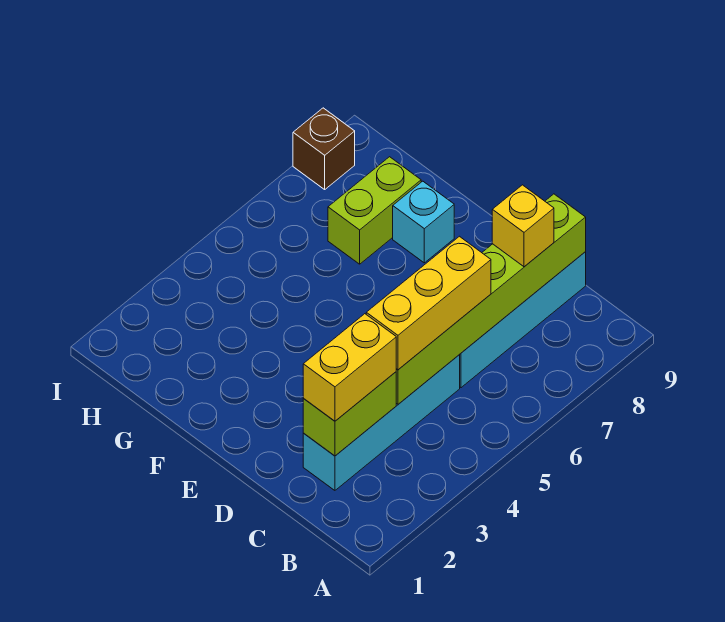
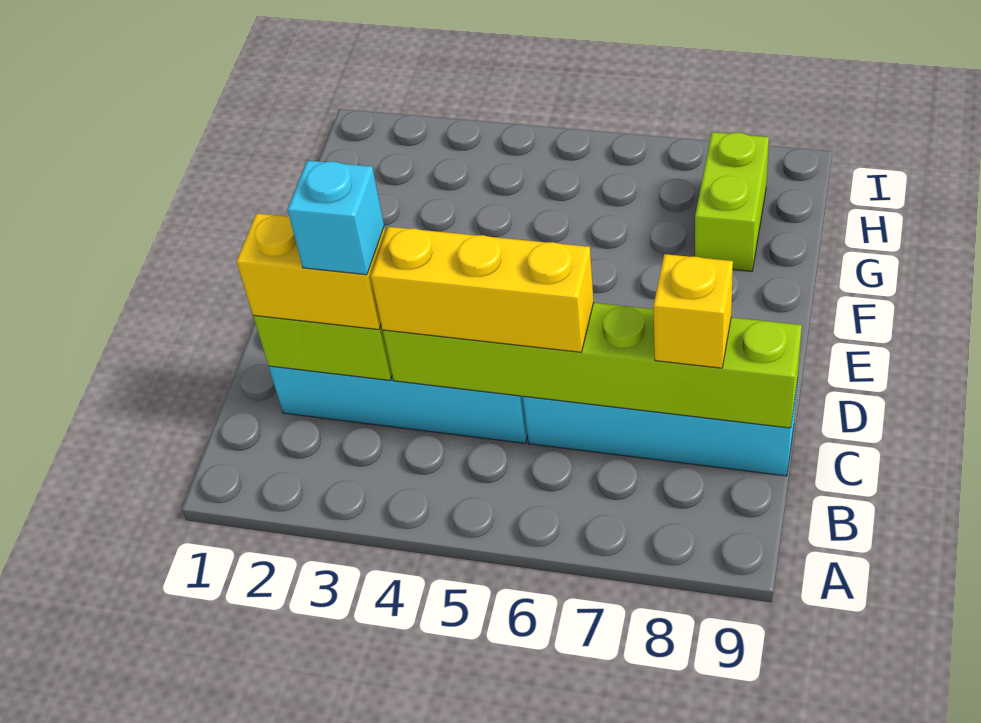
cyan brick F8 level 1 -> cyan brick C3 level 4
lime brick G7:G8 level 1 -> lime brick G8:H8 level 1
brown brick I8 level 1 -> none

